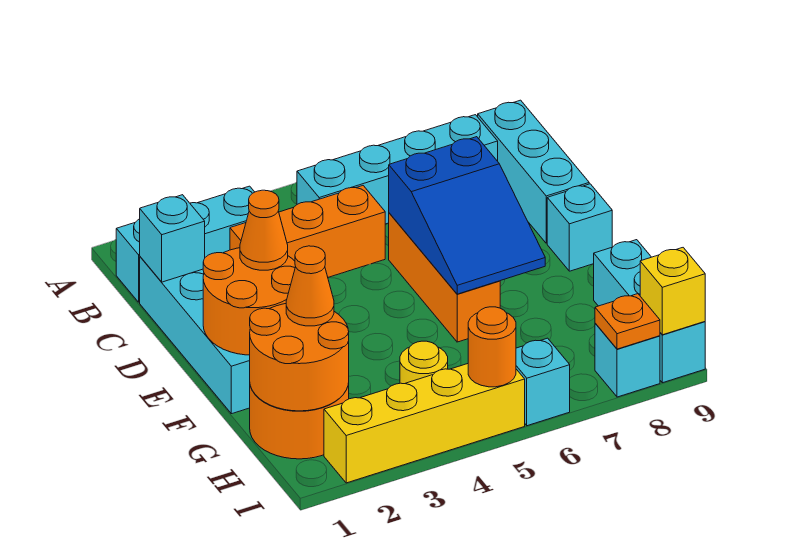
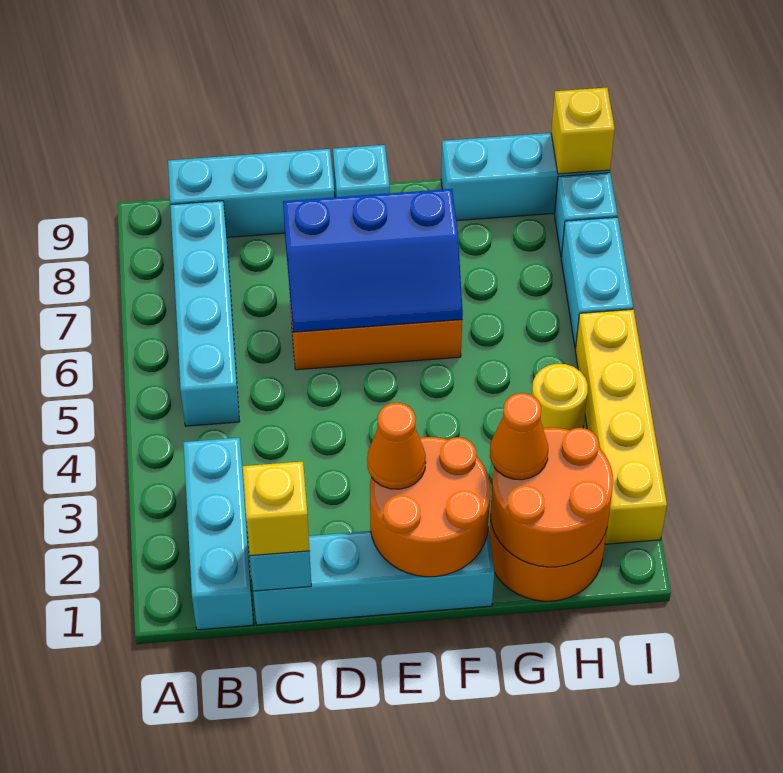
none -> yellow brick C1 level 3
orange brick C3:C5 level 1 -> none
blue slope D6:F7 level 2 top D -> blue slope D6:F7 level 2 top 7
orange round brick I5 level 2 -> none
cyan brick I6 level 1 -> cyan brick I6:I7 level 1
orange plate I8 level 2 -> none

